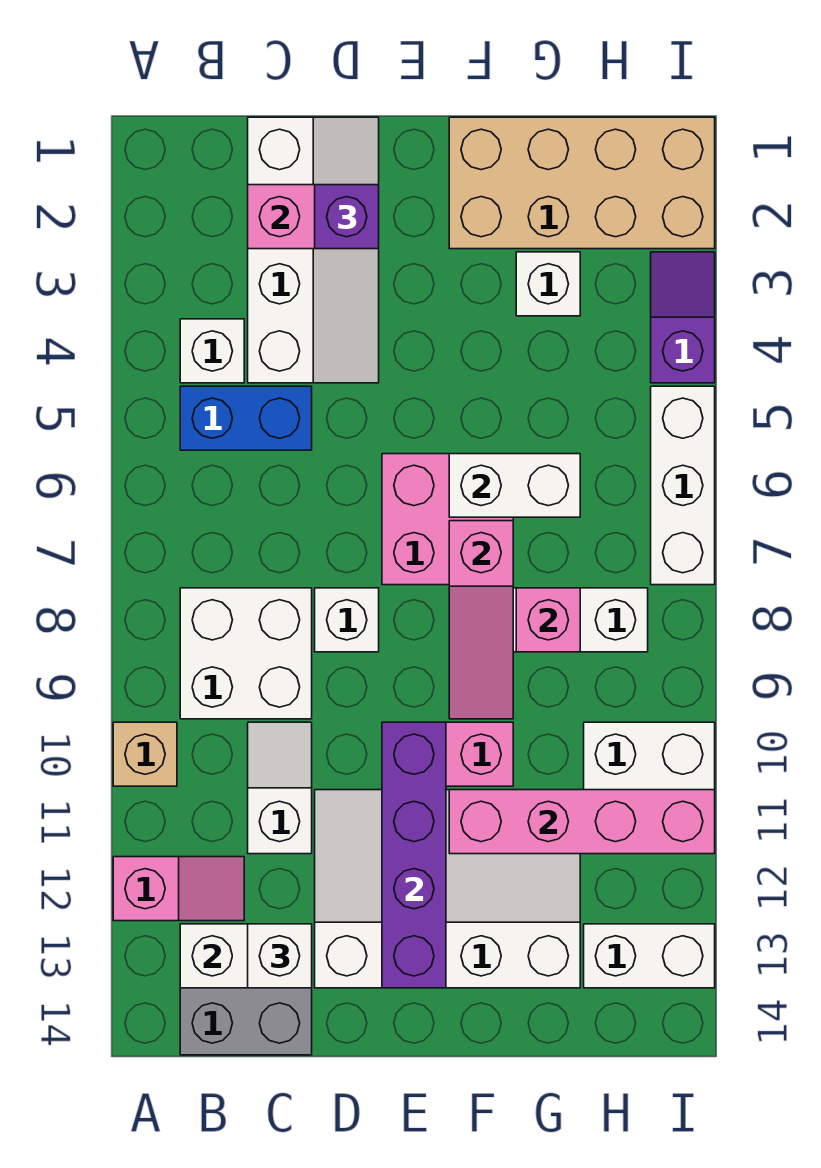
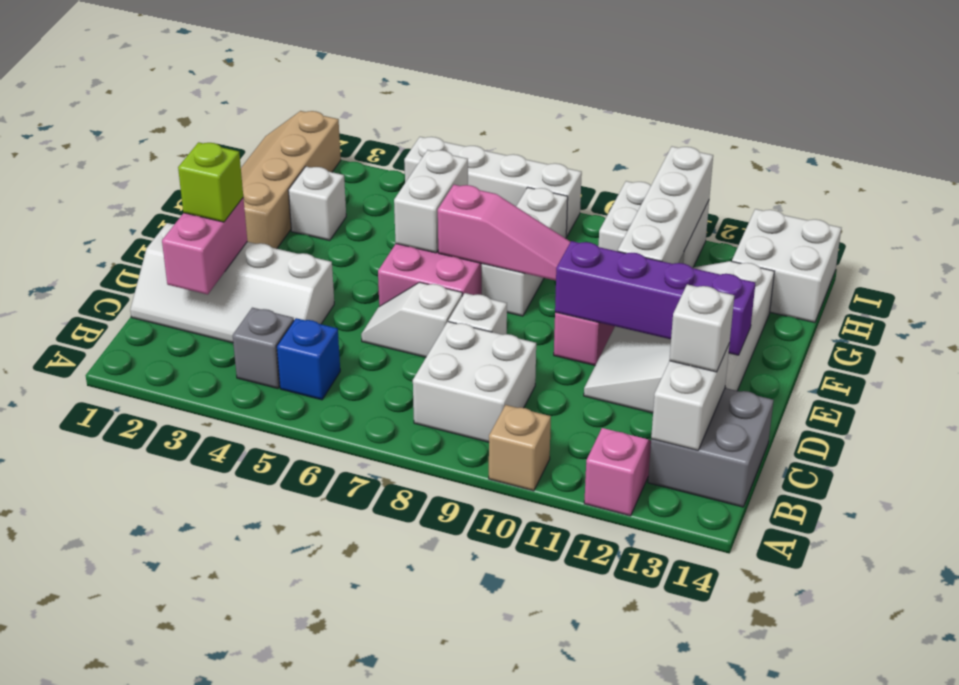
white brick B4 level 1 -> grey brick B4 level 1
blue brick B5:C5 level 1 -> blue brick B5 level 1
white slope C1:D4 level 1 top C -> white slope C1:D4 level 1 top D
white slope C10:C11 level 1 top 11 -> white slope D6:D7 level 1 top 7
purple brick D2 level 3 -> lime brick D2 level 3
tan brick F1:I2 level 1 -> tan slope F1:I2 level 1 top 2
pink brick F11:I11 level 2 -> white brick F11:I11 level 2
pink brick G8 level 2 -> none
white brick H13:I13 level 1 -> white brick H13:I14 level 1
purple slope I3:I4 level 1 top 4 -> none
white brick I5:I7 level 1 -> white brick I5:I8 level 1

